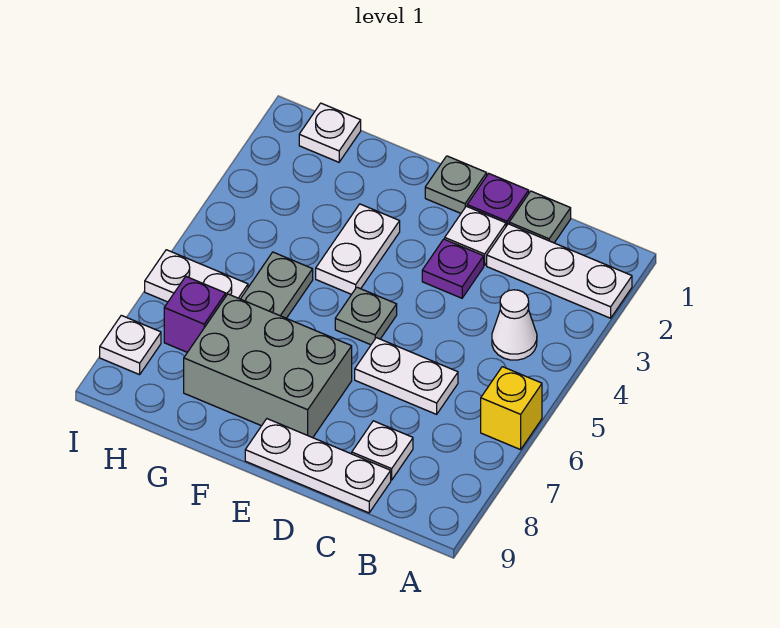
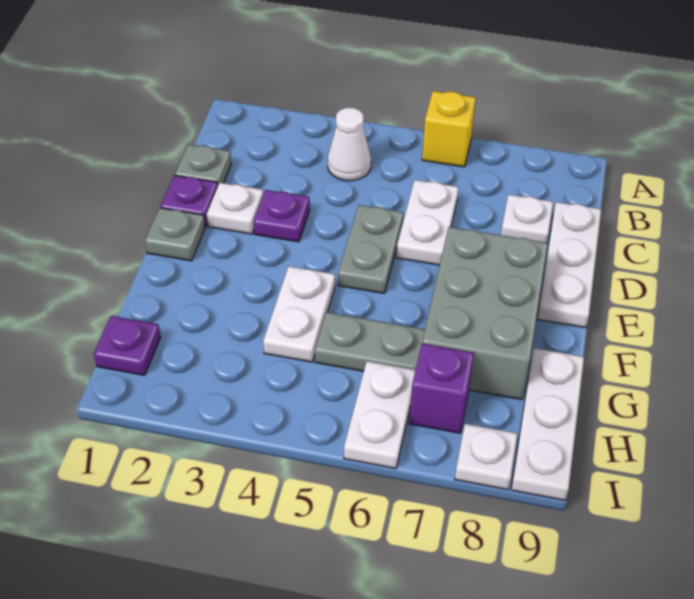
white plate A2:C2 level 1 -> white plate G9:I9 level 1
grey plate E5 level 1 -> grey plate D5:E5 level 1
white plate F3:F4 level 1 -> white plate F4:G4 level 1
white plate H1 level 1 -> purple plate H1 level 1

